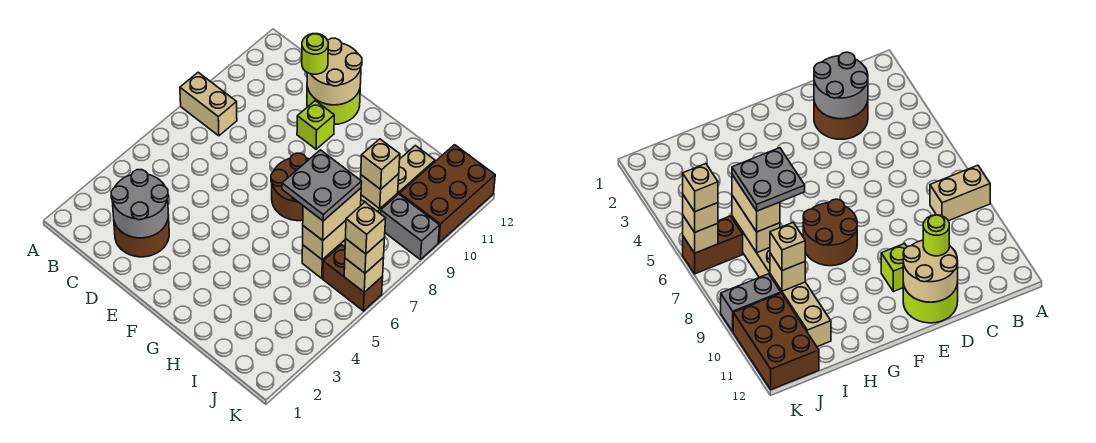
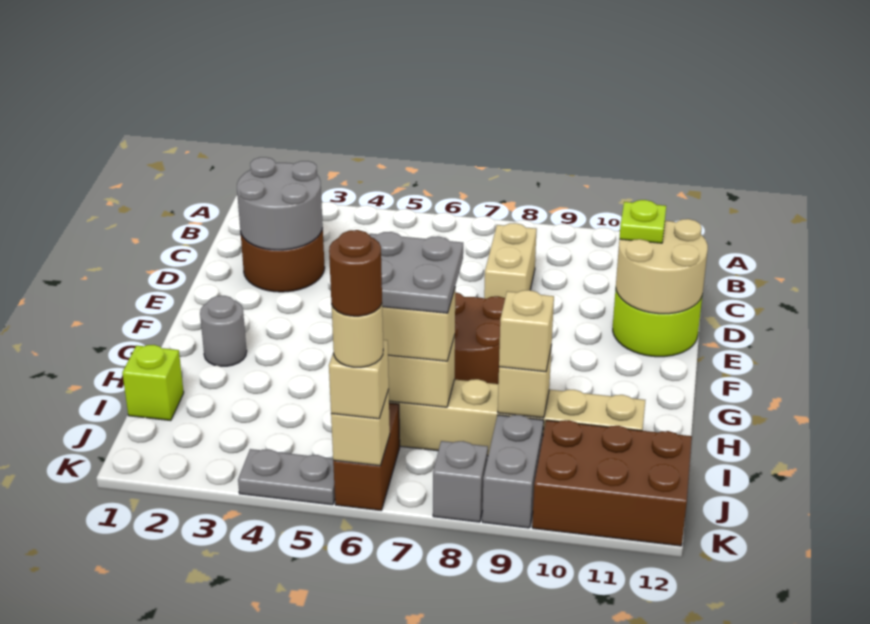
tan brick A8:B8 level 1 -> tan brick C8:D8 level 1
lime round brick D11 level 3 -> lime plate D11 level 3
lime brick E10 level 1 -> lime brick I1 level 1
none -> grey round brick G2 level 1
none -> grey plate K4:K5 level 1
tan brick K6 level 4 -> tan round brick K6 level 4
none -> brown round brick K6 level 5
none -> grey brick K8 level 1

